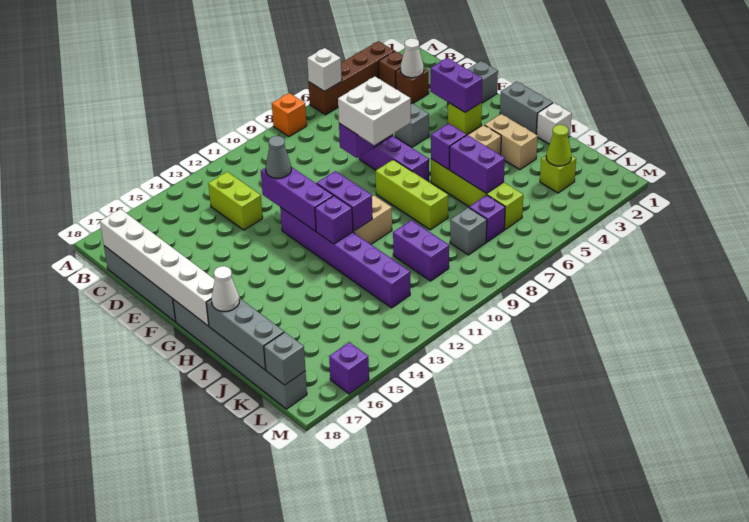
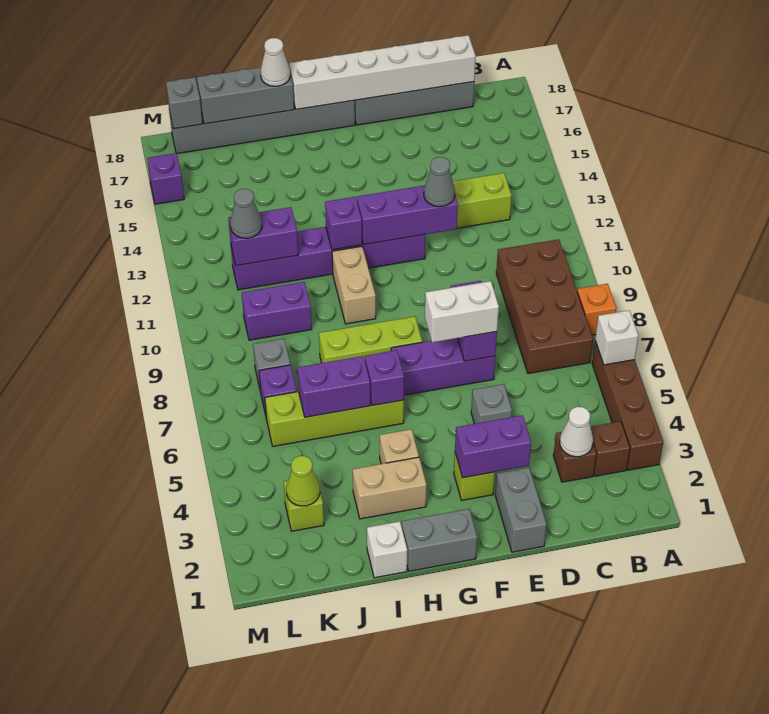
none -> brown brick B7:C10 level 1
white brick E7:F8 level 3 -> white brick E7:F7 level 3
purple brick G11:H11 level 2 -> purple brick J12:K12 level 2
none -> grey cone K12 level 3

